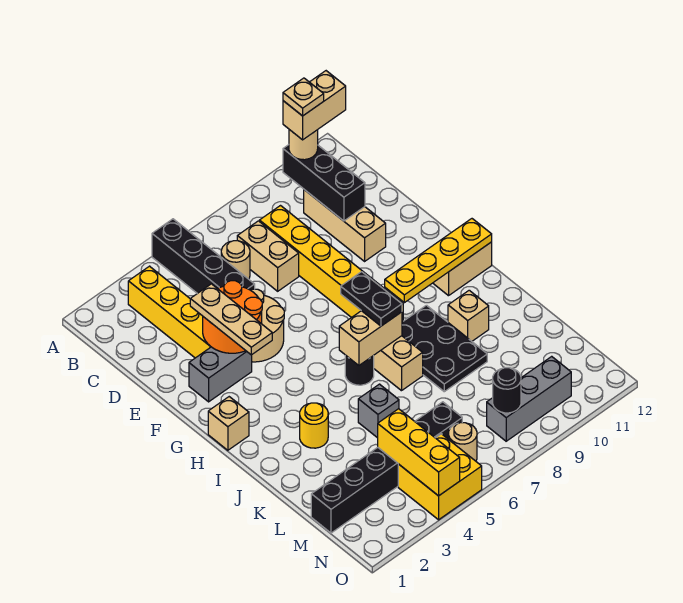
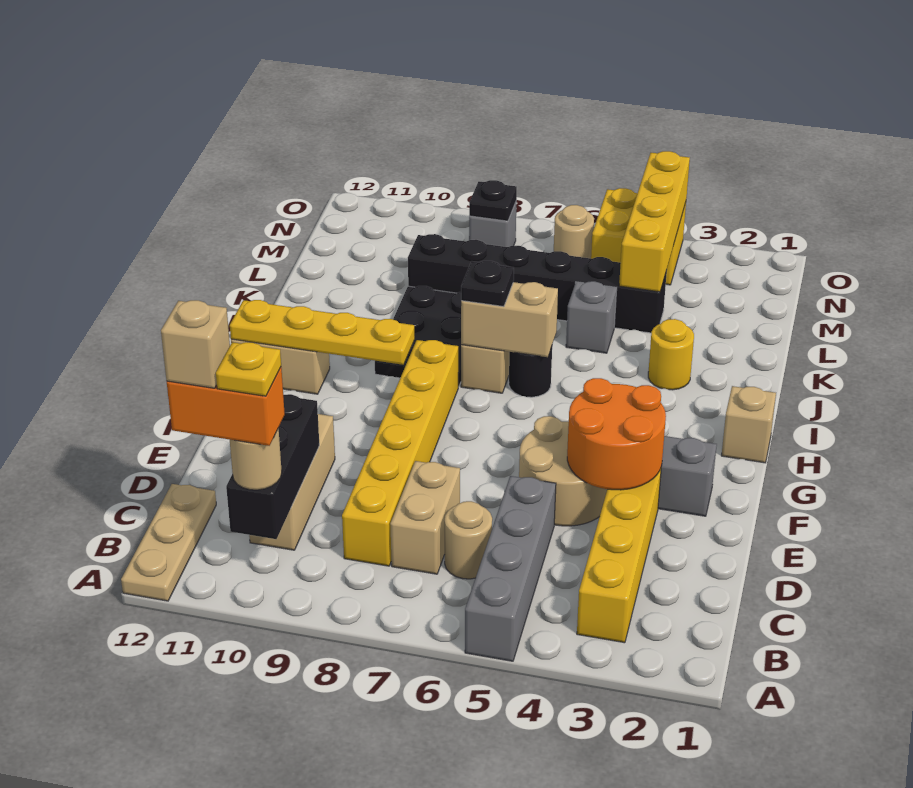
black brick A5:D5 level 1 -> grey brick A5:D5 level 1
tan brick B10:B11 level 4 -> orange brick B10:B11 level 4
tan plate B10 level 5 -> yellow plate B10 level 5
tan plate E3:G3 level 3 -> tan plate A12:C12 level 1
black plate H7:I7 level 3 -> black plate I7 level 3
tan brick J10 level 1 -> tan brick B11 level 5
black brick M1:M6 level 1 -> black brick L4:L9 level 1
yellow brick M4:O4 level 2 -> yellow brick L4:O4 level 2
grey brick N8:N10 level 1 -> grey brick N8 level 1
black round brick N8 level 2 -> black plate N8 level 2

